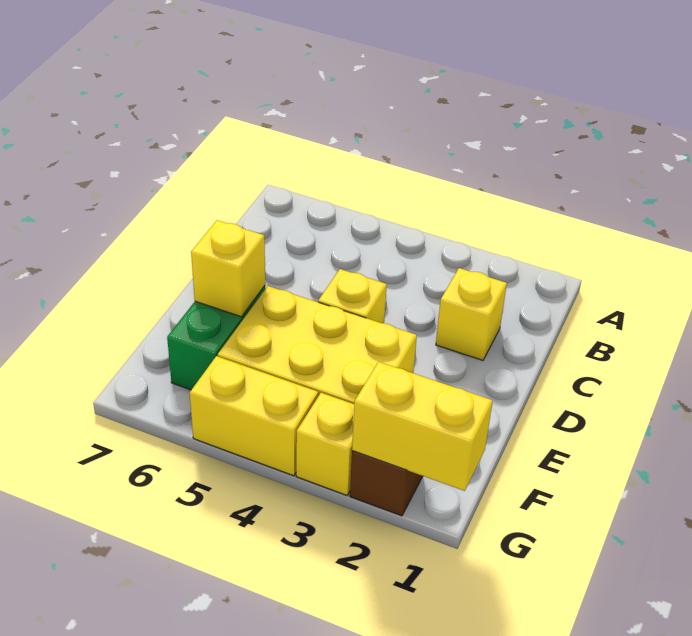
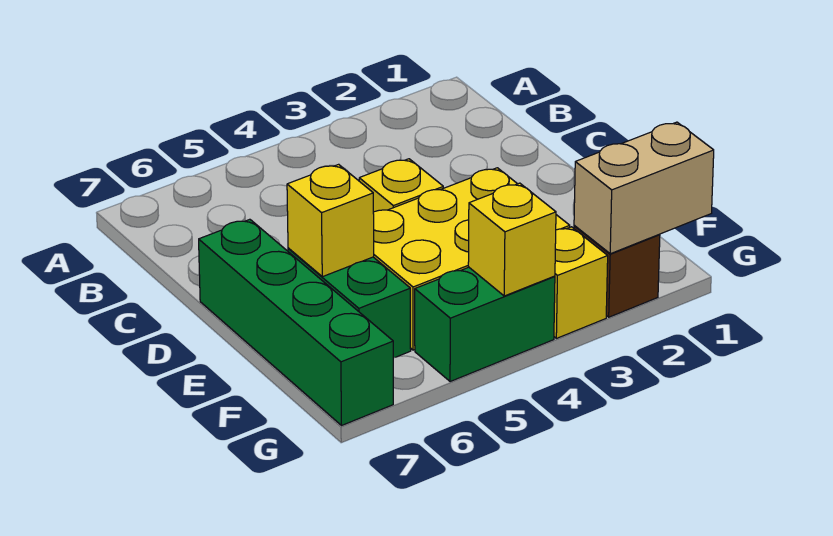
yellow brick C2 level 1 -> yellow brick G4 level 2
none -> green brick D7:G7 level 1
yellow brick G1:G2 level 2 -> tan brick G1:G2 level 2
yellow brick G4:G5 level 1 -> green brick G4:G5 level 1

